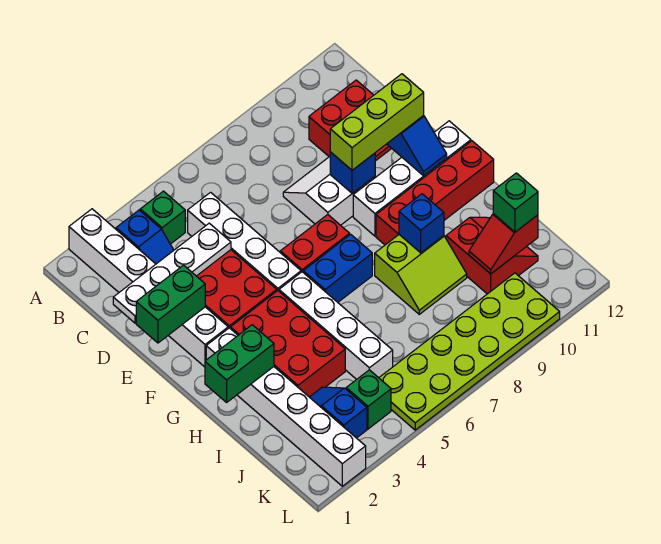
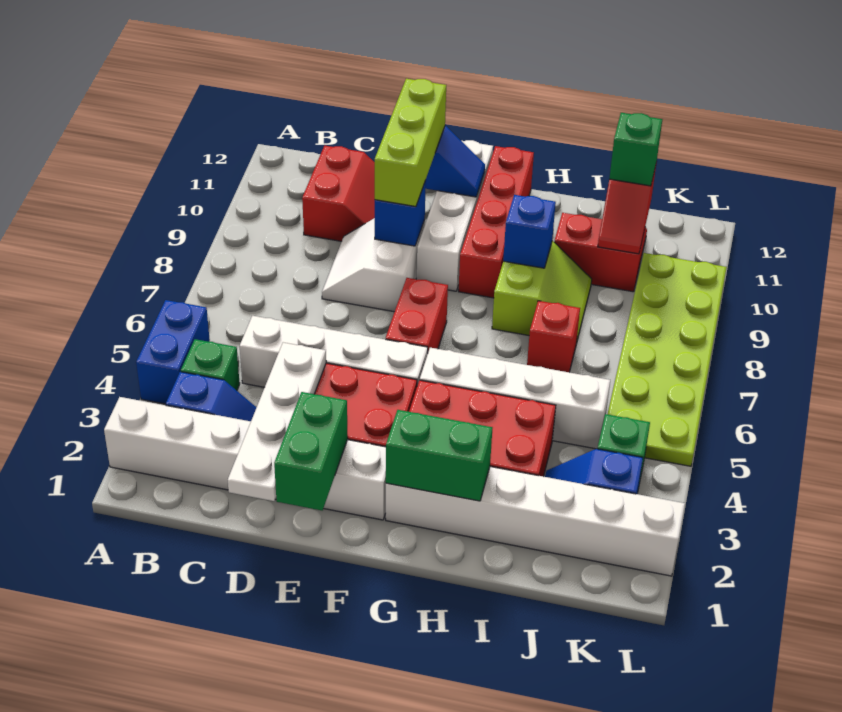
blue brick G6:G7 level 1 -> blue brick A4:A5 level 1
green brick H1:H2 level 2 -> green brick G2:H2 level 2
none -> red brick I7 level 1

